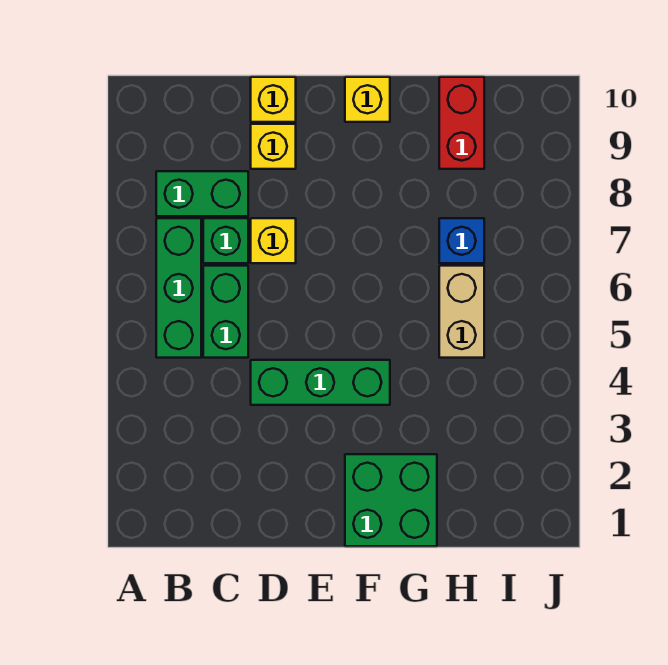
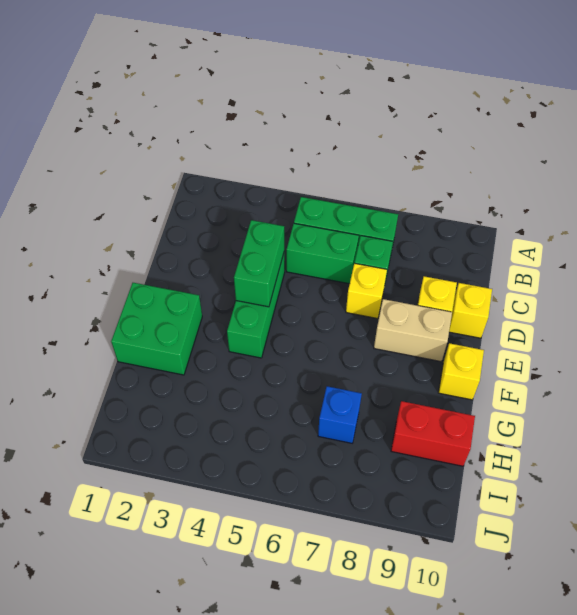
green brick B8:C8 level 1 -> green brick D4:E4 level 2
tan brick H5:H6 level 1 -> tan brick E8:E9 level 1

